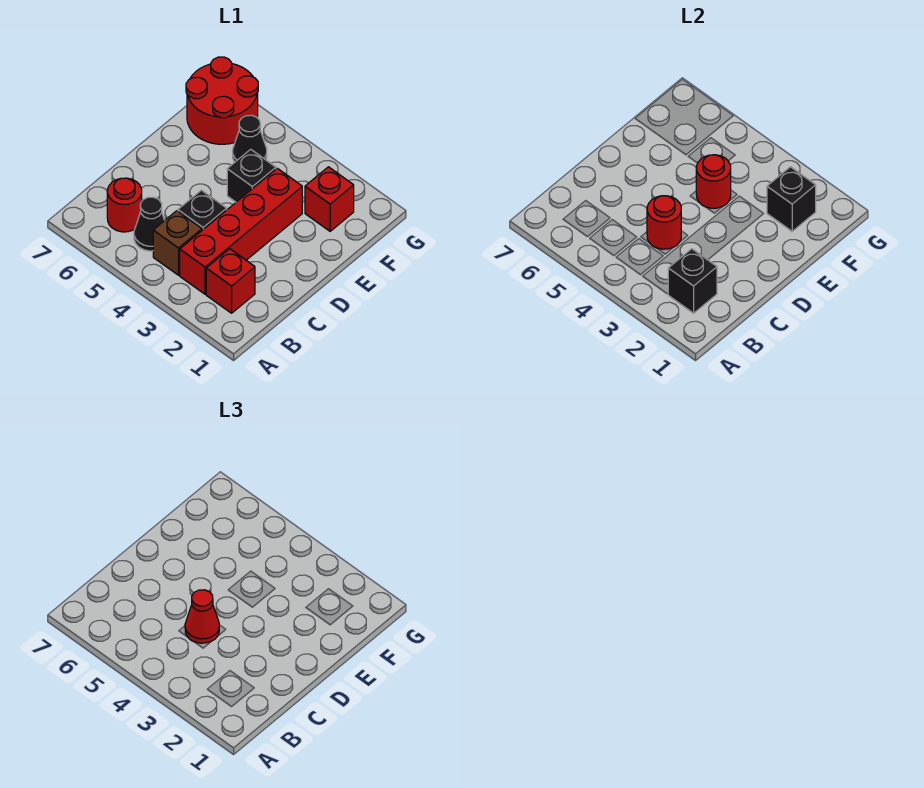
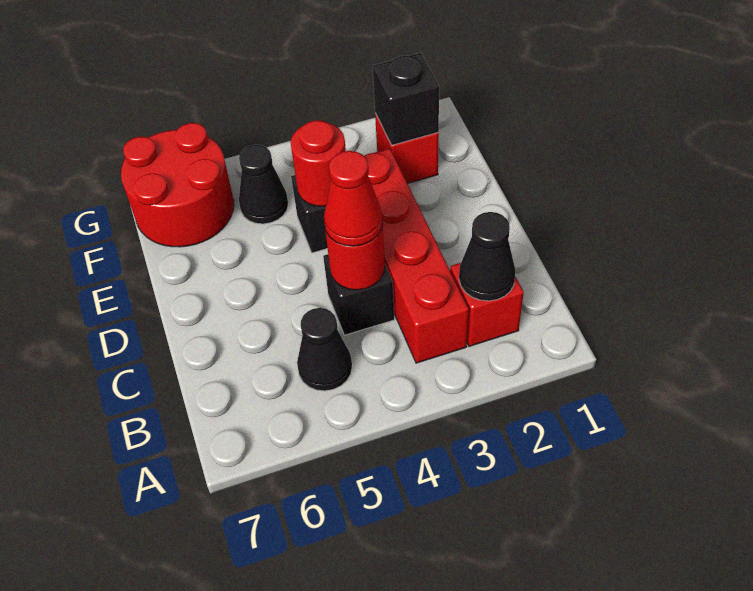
black brick B2 level 2 -> black cone B2 level 2
brown brick B4 level 1 -> none
red round brick B6 level 1 -> none

